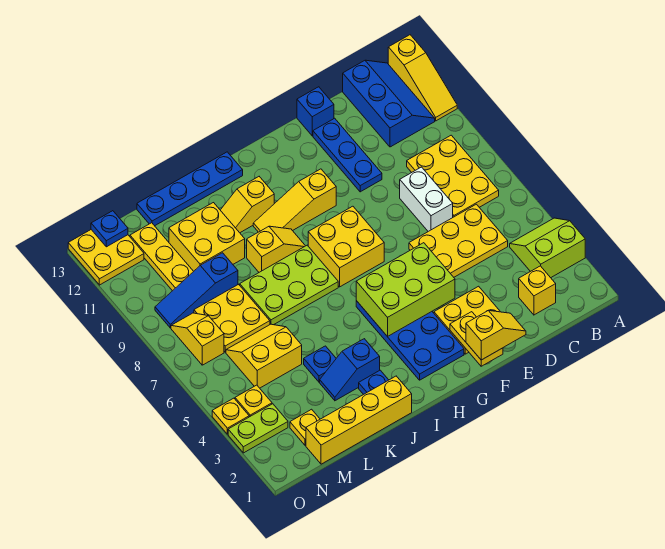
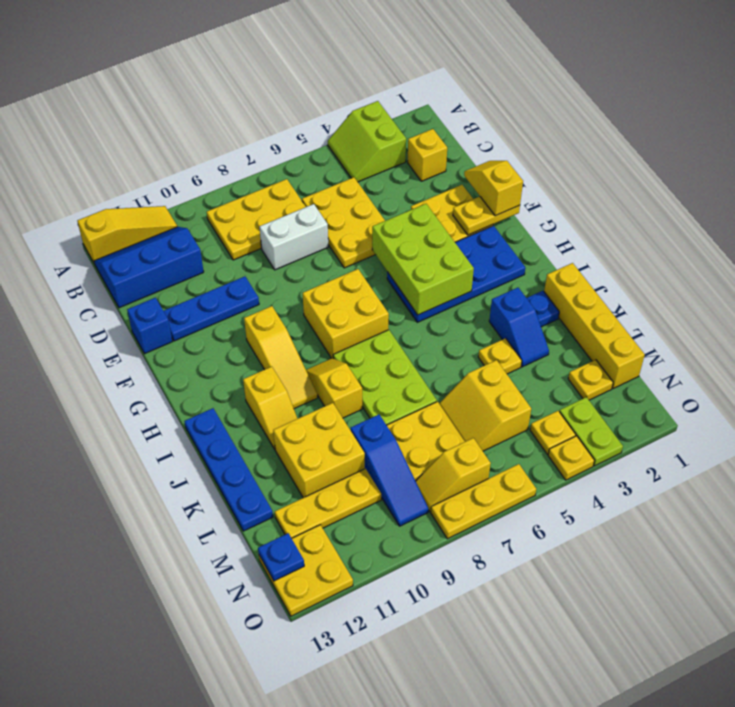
blue plate K4 level 1 -> yellow plate K4 level 1
none -> yellow plate O6:O8 level 1

